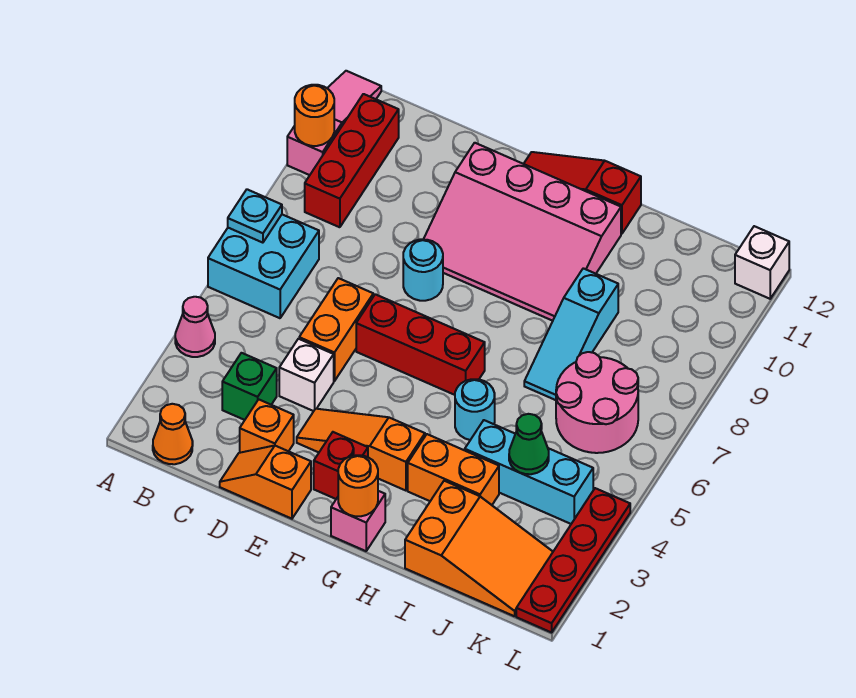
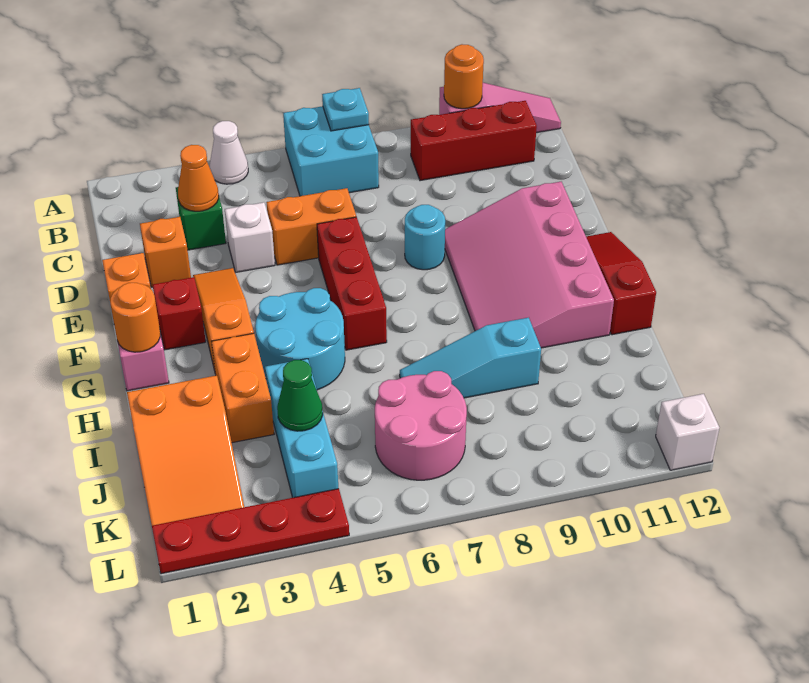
pink cone A4 level 1 -> white cone A4 level 1
orange cone B1 level 1 -> orange cone C3 level 2
cyan round brick H5 level 1 -> cyan round brick G4:H5 level 1

